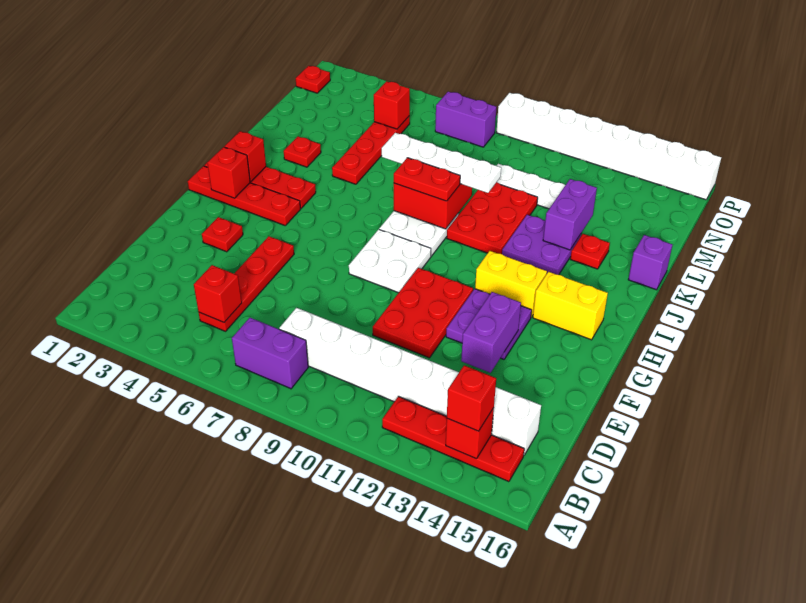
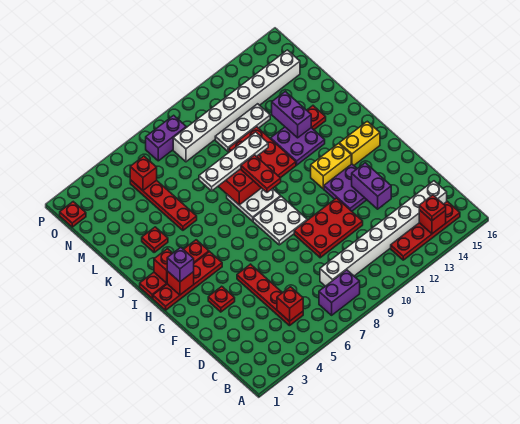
red brick B14 level 3 -> red plate B14 level 3
red plate E10:G11 level 1 -> red plate E9:F11 level 1
red plate J8:J9 level 3 -> red plate I9:J9 level 3
purple brick K16 level 1 -> purple brick H2 level 3
white brick P9:P16 level 1 -> white brick N8:N15 level 1

